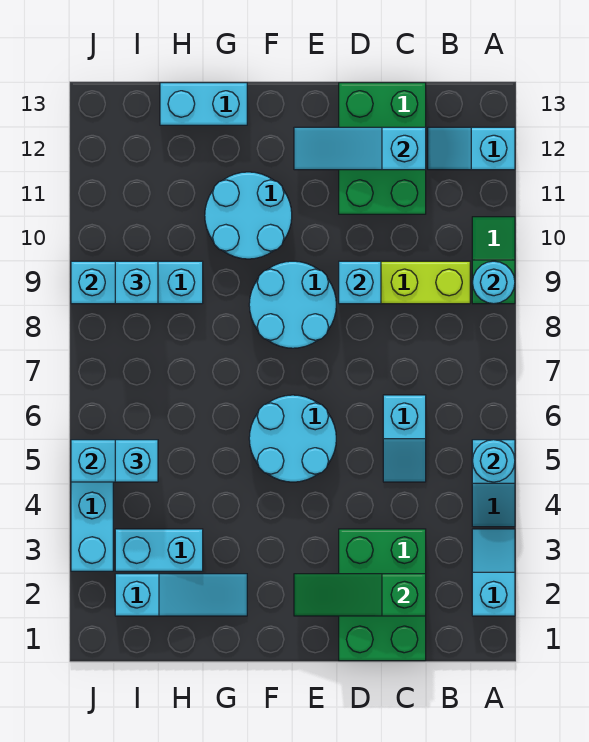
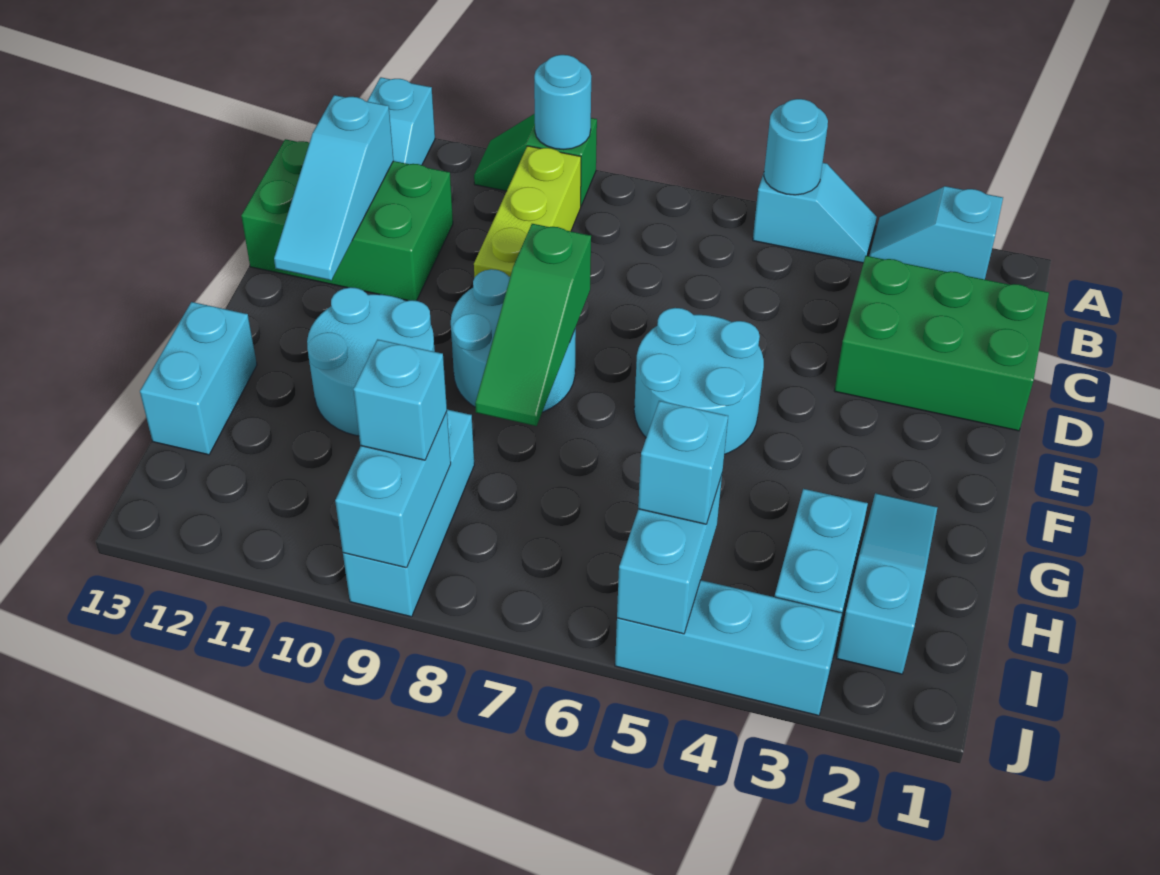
green slope C2:E2 level 2 top C -> green slope E8:G8 level 2 top E
cyan slope C5:C6 level 1 top 6 -> none
cyan brick D9 level 2 -> none

